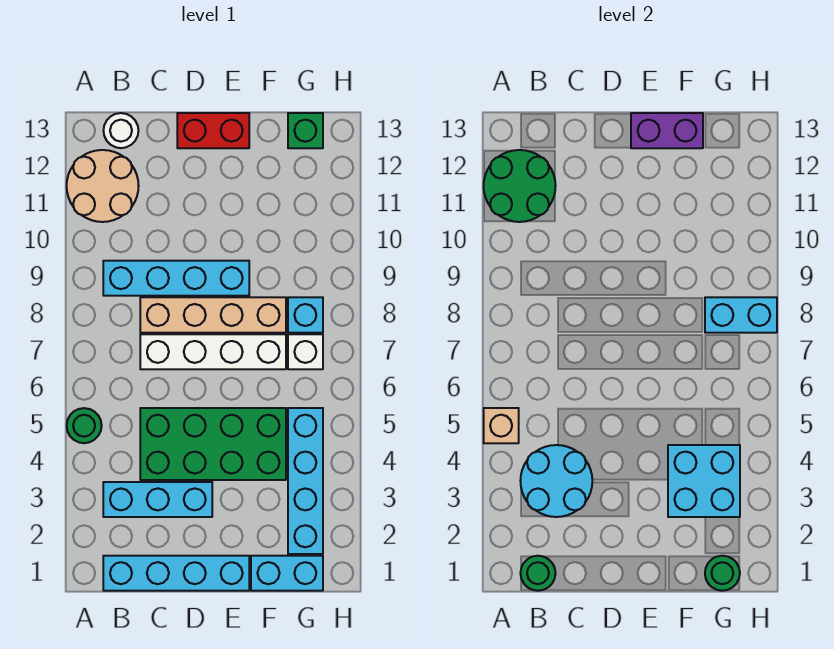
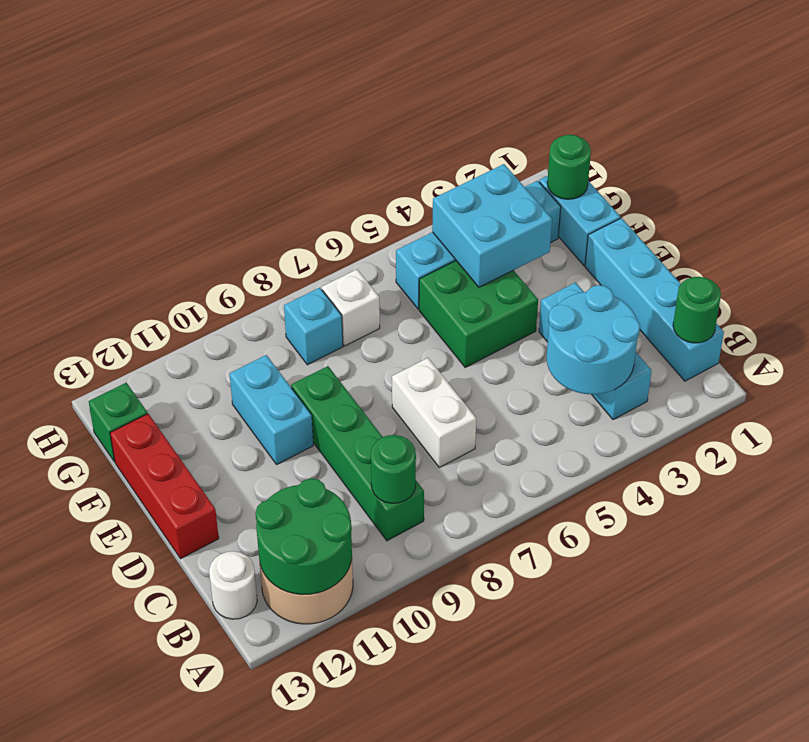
green round brick A5 level 1 -> green round brick B9 level 2
tan brick A5 level 2 -> none
cyan brick B9:E9 level 1 -> green brick B9:E9 level 1
green brick C4:F5 level 1 -> green brick E4:F5 level 1
white brick C7:F7 level 1 -> white brick C7:D7 level 1
tan brick C8:F8 level 1 -> none
red brick D13:E13 level 1 -> red brick D13:F13 level 1
purple brick E13:F13 level 2 -> none
cyan brick G8:H8 level 2 -> cyan brick E10:F10 level 1

